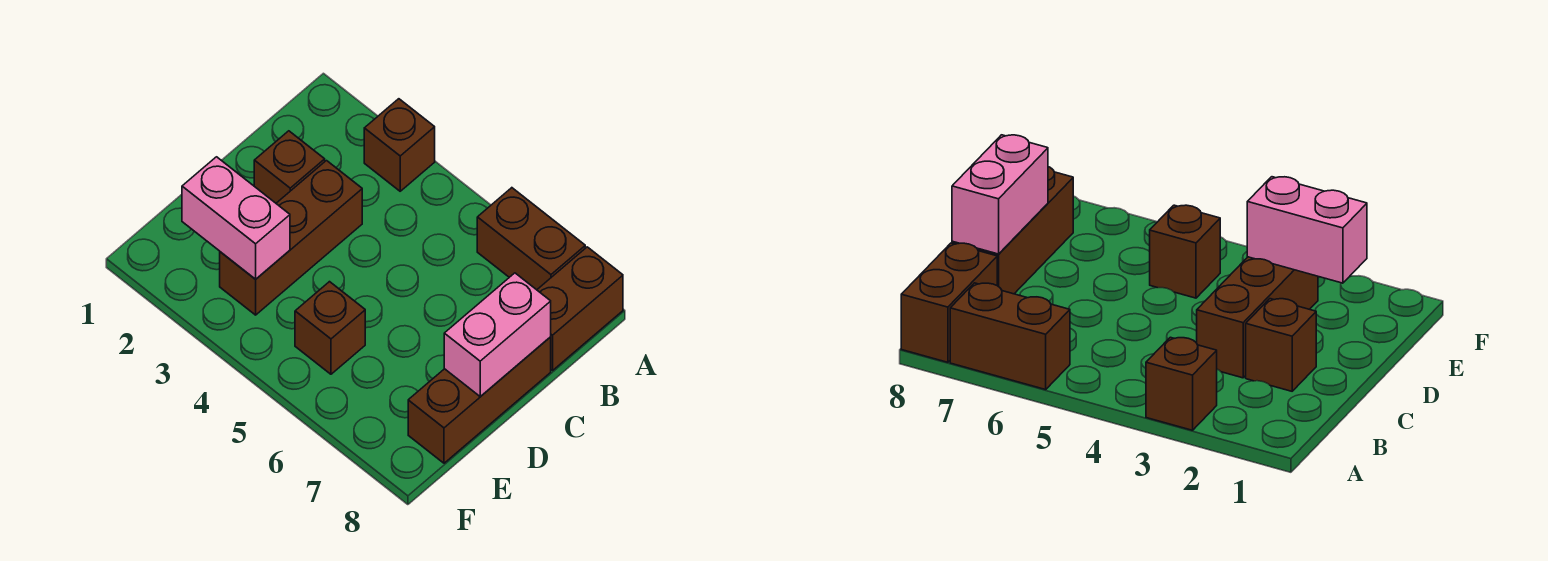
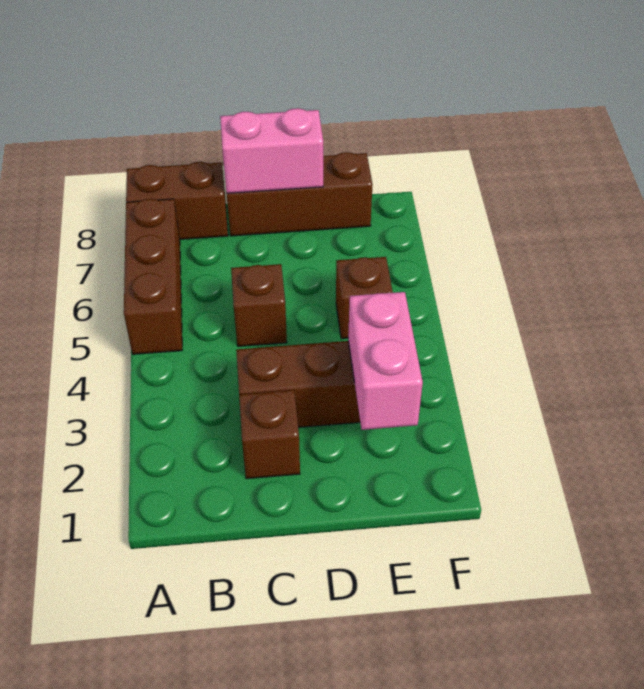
brown brick A3 level 1 -> brown brick C5 level 1
brown brick A6:A7 level 1 -> brown brick A5:A7 level 1

